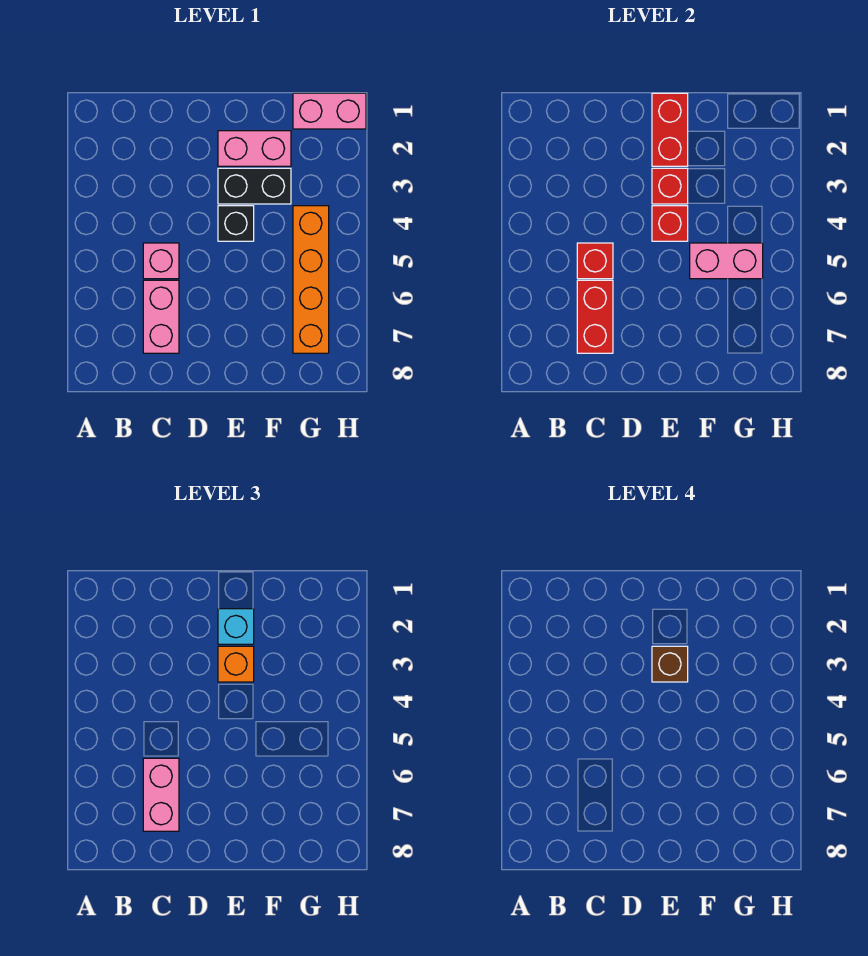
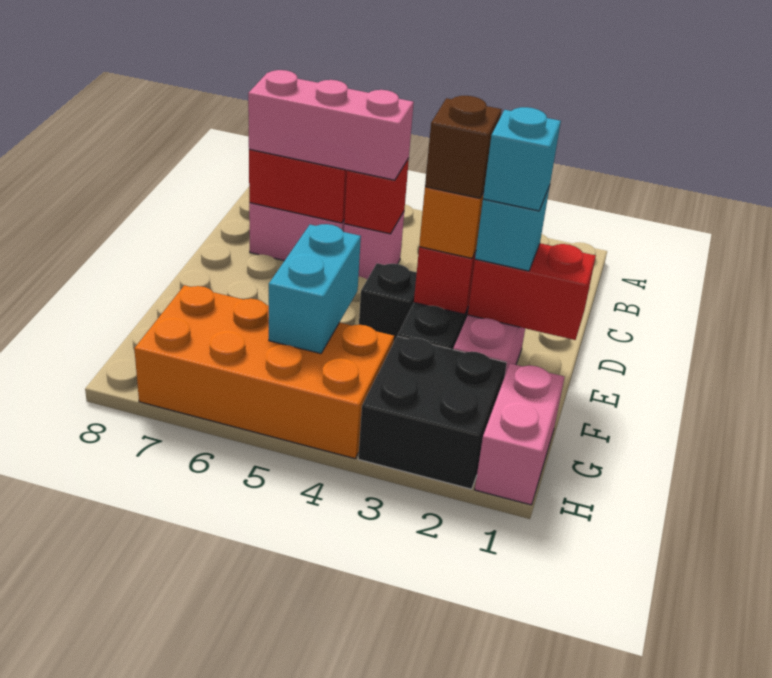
pink brick C6:C7 level 3 -> pink brick C5:C7 level 3
none -> cyan brick E2 level 4
red brick E4 level 2 -> none
pink brick F5:G5 level 2 -> cyan brick F5:G5 level 2
none -> black brick G2:H3 level 1
orange brick G4:G7 level 1 -> orange brick G4:H7 level 1

